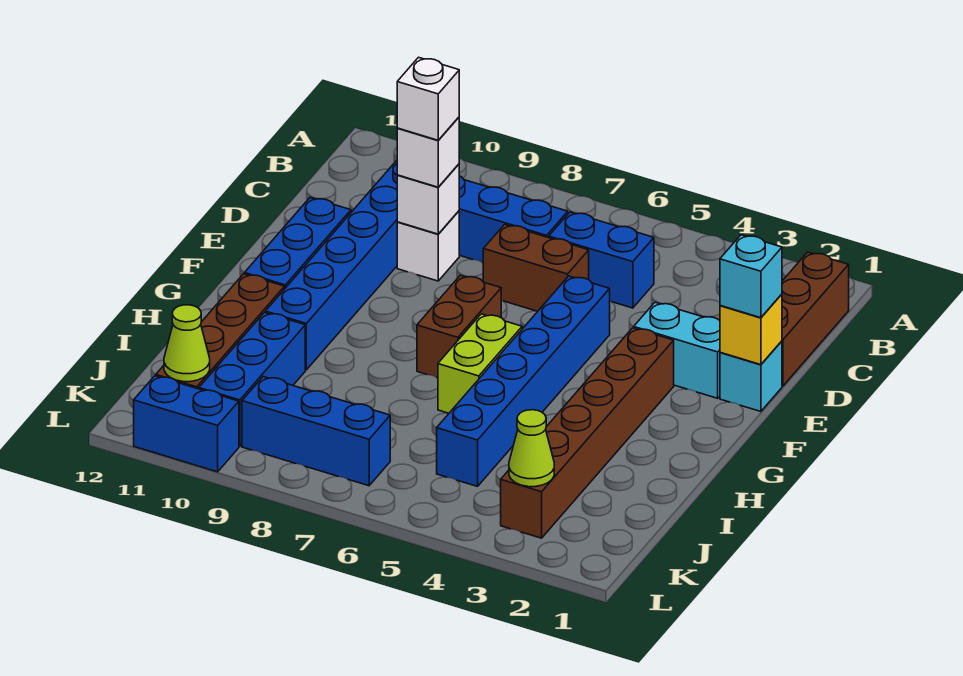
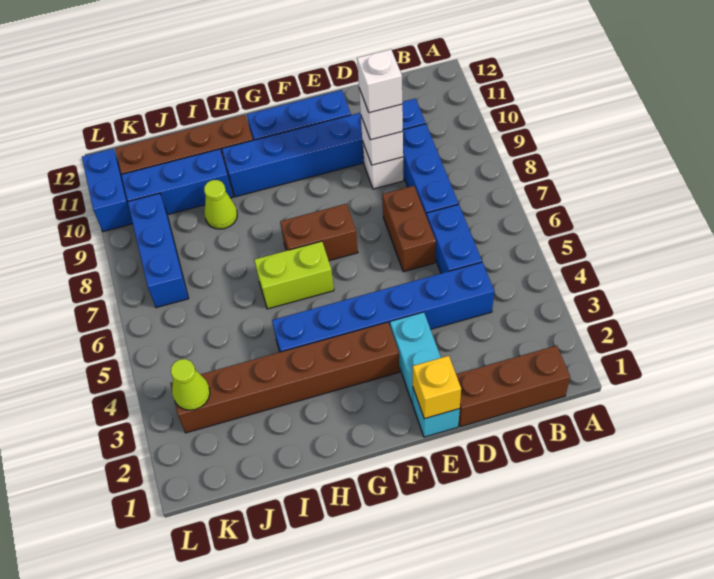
cyan brick E1 level 3 -> none
blue brick E5:J5 level 1 -> blue brick C4:H4 level 1
lime cone K11 level 2 -> lime cone I9 level 1

